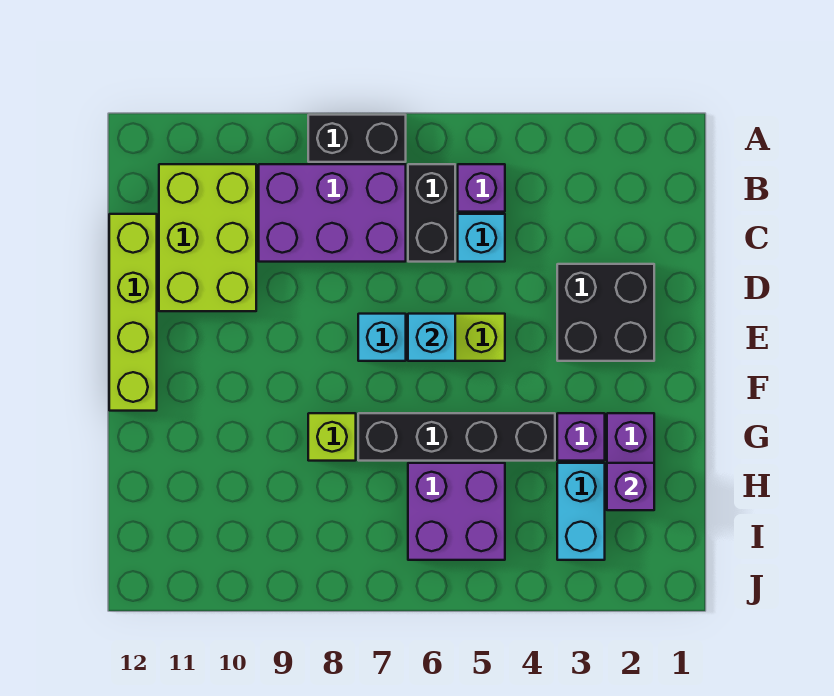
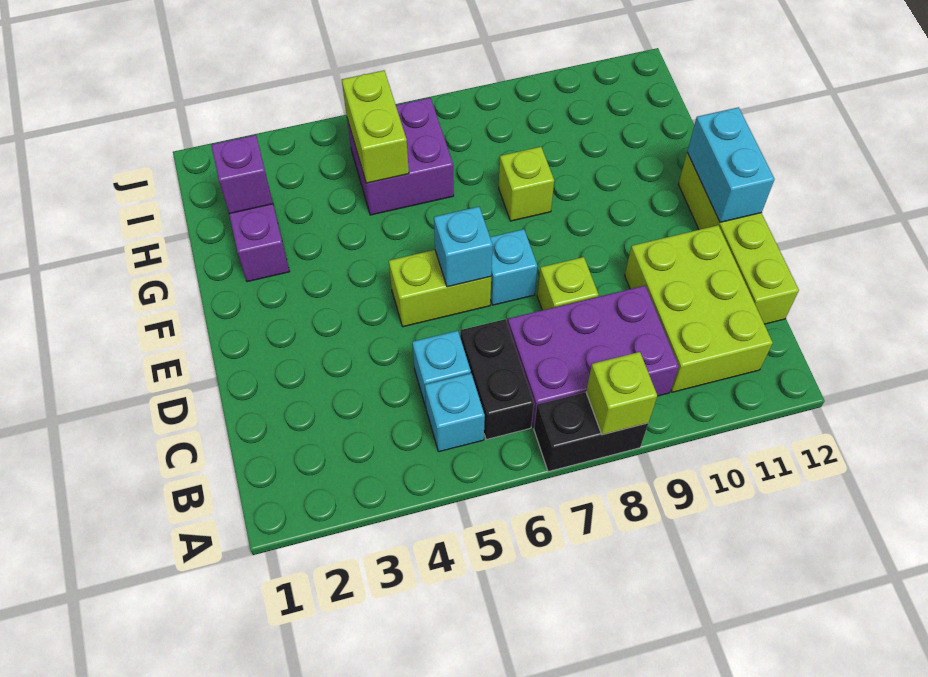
none -> lime brick A8 level 2
purple brick B5 level 1 -> cyan brick B5 level 1
black brick D2:E3 level 1 -> none
none -> lime brick D8 level 1
purple brick G3 level 1 -> none
black brick G4:G7 level 1 -> none
cyan brick H3:I3 level 1 -> cyan brick E12:F12 level 2
none -> lime brick H5:I5 level 2

